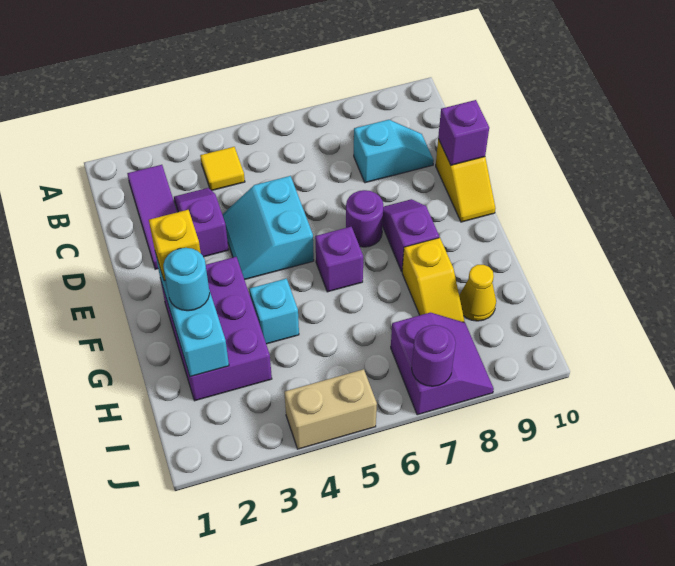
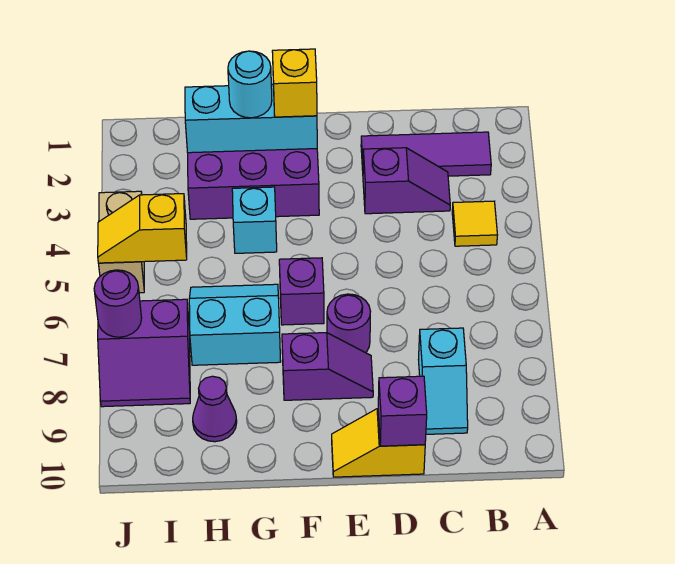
cyan slope D4:E5 level 1 top 5 -> cyan slope G6:H7 level 1 top 7
yellow slope G8:H8 level 1 top G -> yellow slope I5:J5 level 2 top I
yellow cone H9 level 1 -> purple cone H9 level 1

